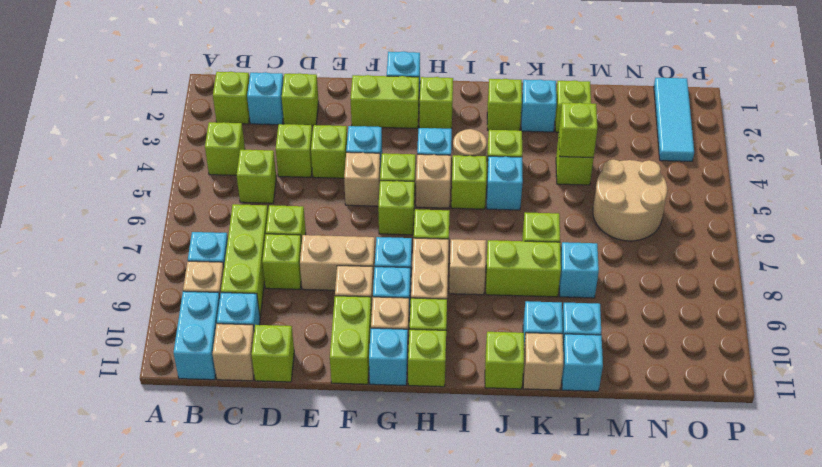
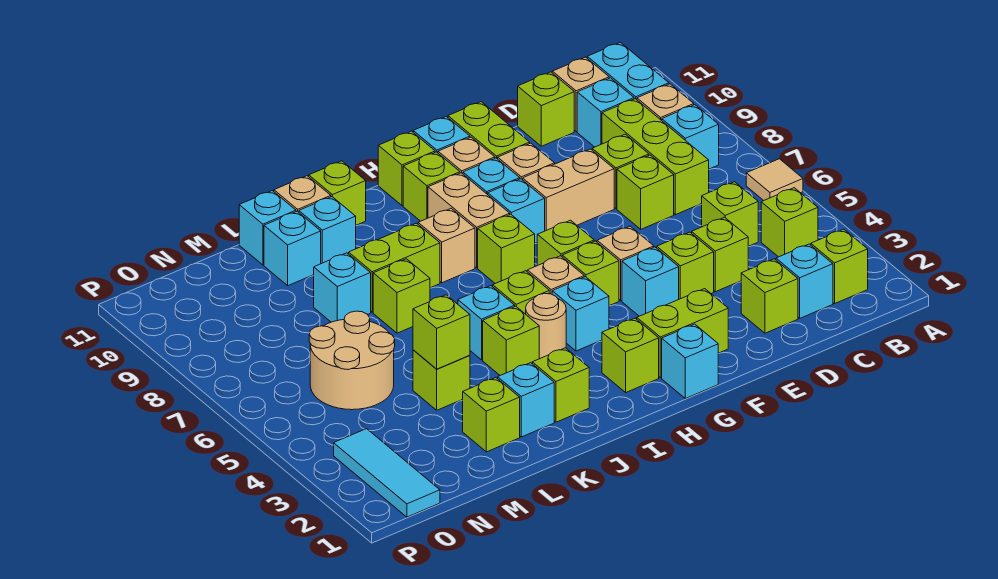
none -> tan tile A6 level 1

